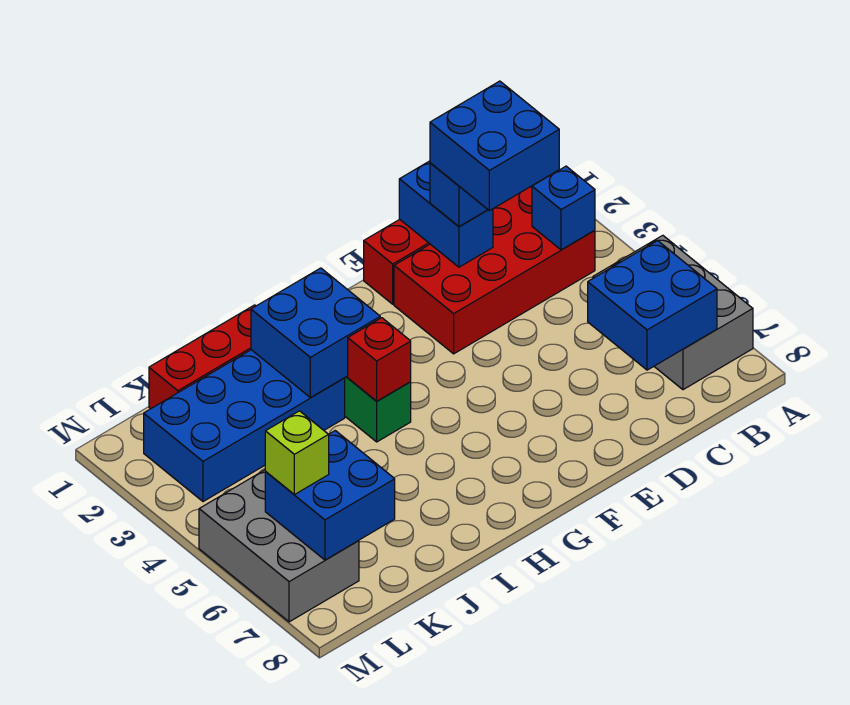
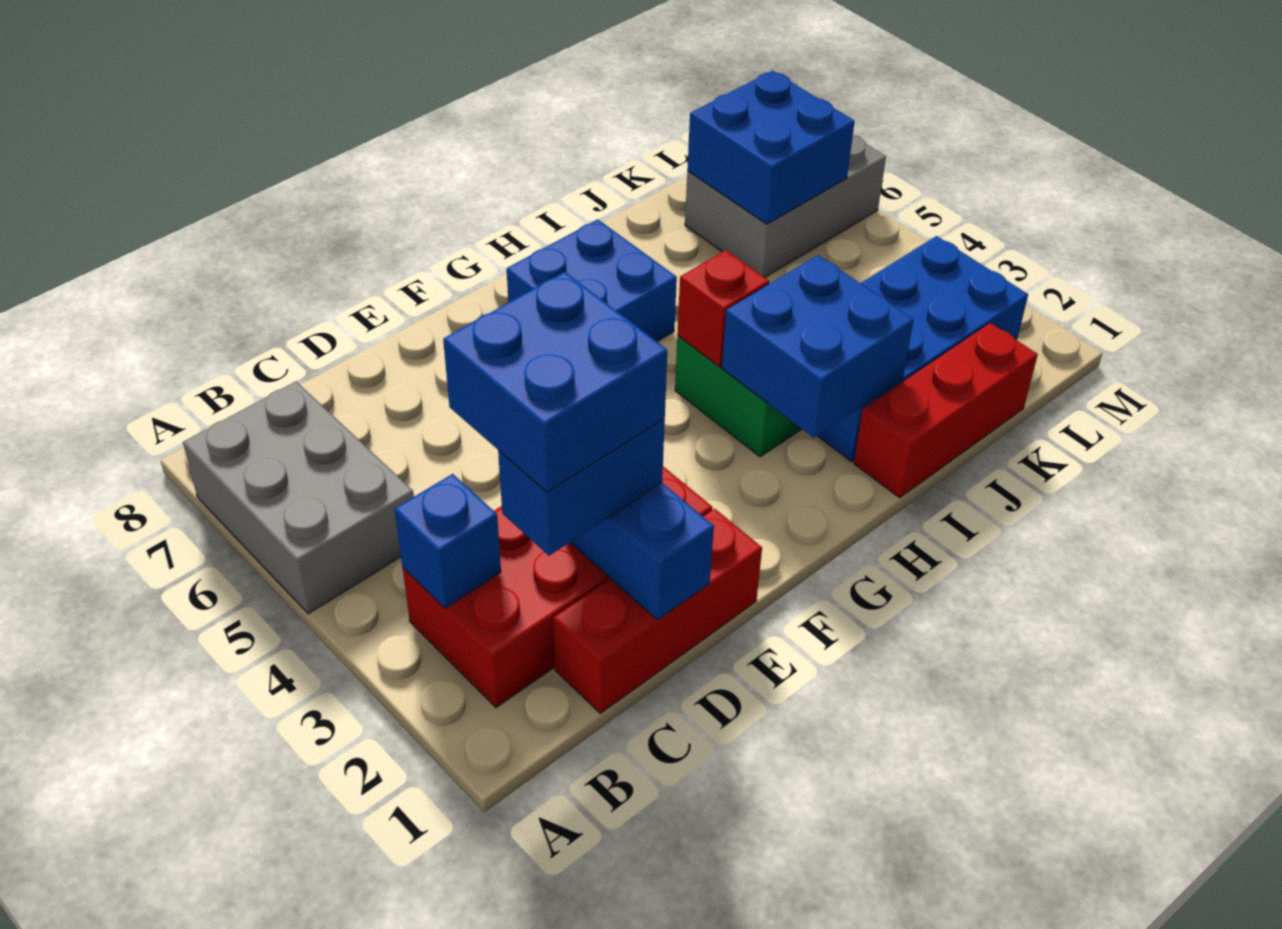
blue brick B6:C7 level 2 -> blue brick G6:H7 level 1
grey brick L5:M7 level 1 -> grey brick K6:M7 level 1
lime brick L6 level 3 -> none

